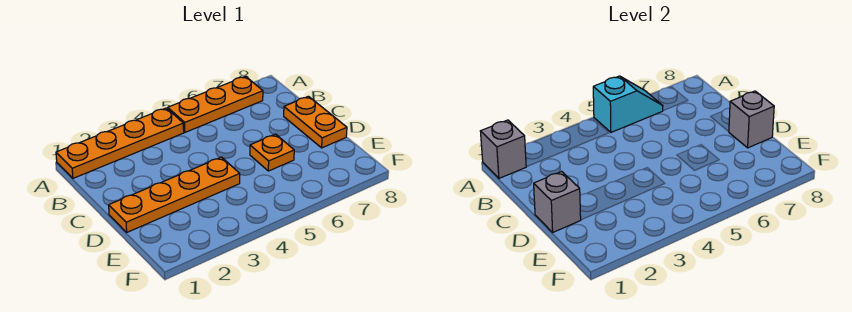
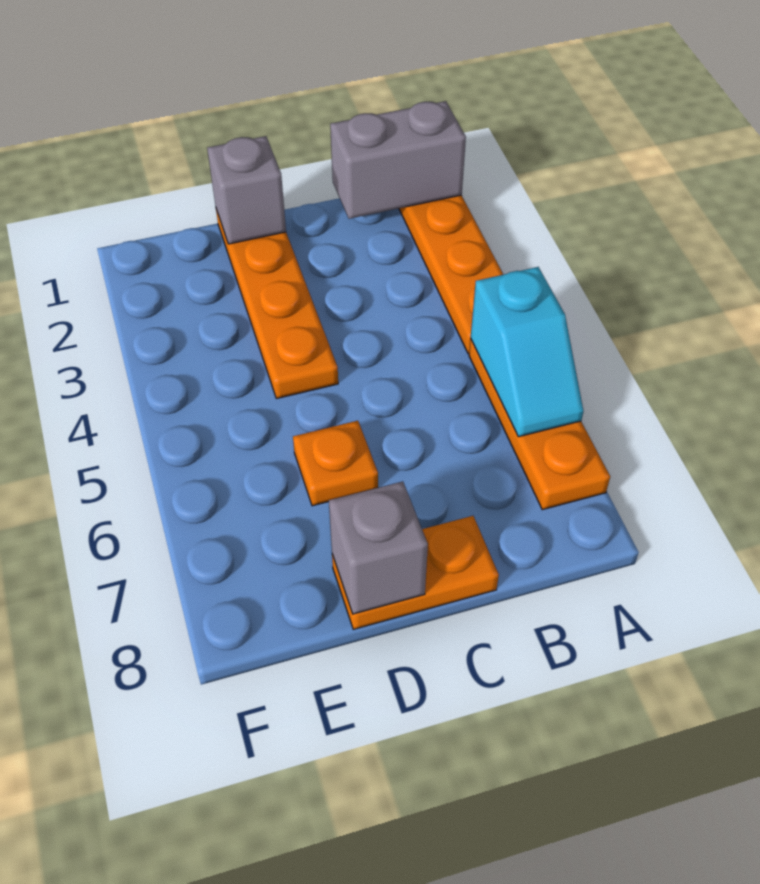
grey brick A1 level 2 -> grey brick A1:B1 level 2

